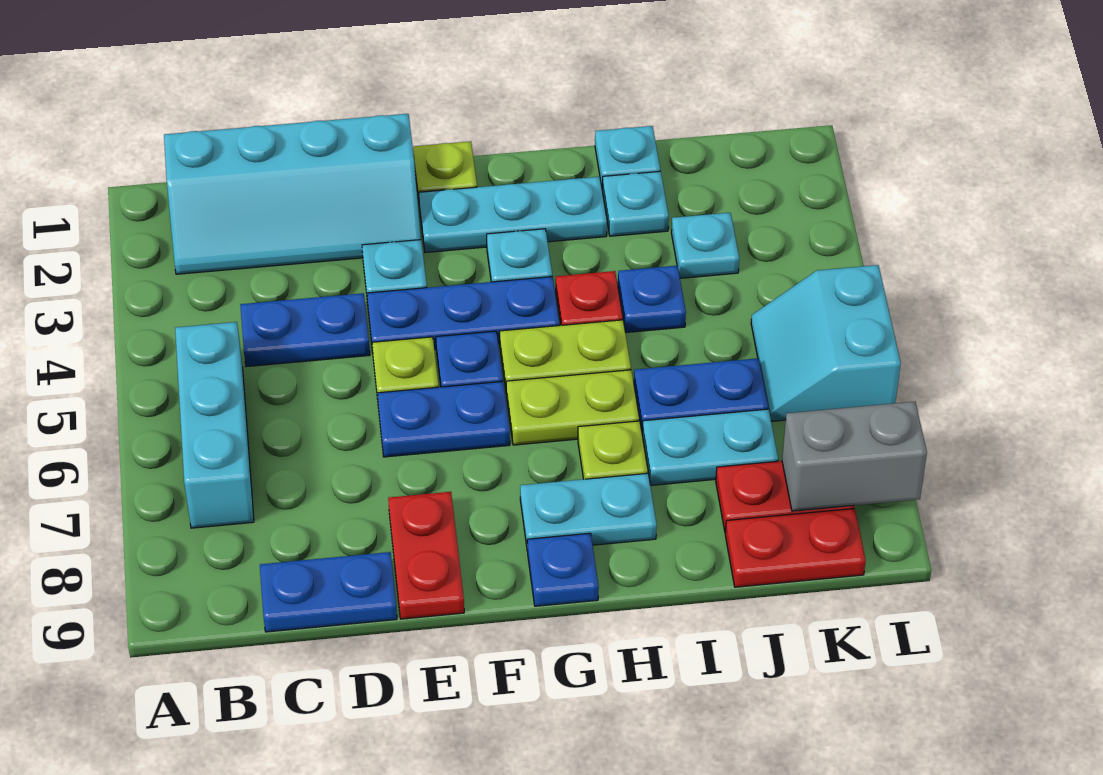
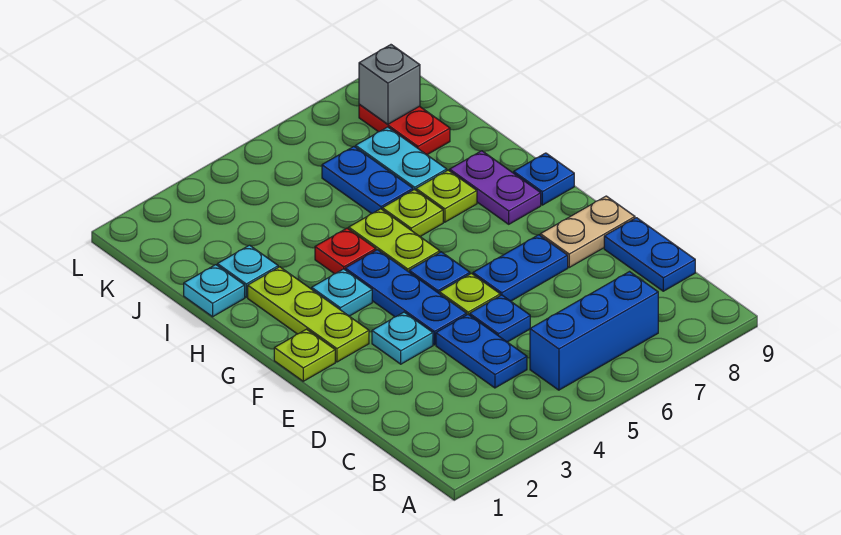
cyan slope B1:E2 level 1 top 1 -> none
cyan brick B5:B7 level 1 -> blue brick B5:B7 level 1
blue plate E6:F6 level 1 -> blue plate E6:E7 level 1
red plate E8:E9 level 1 -> tan plate E8:E9 level 1
cyan plate F2:H2 level 1 -> lime plate F2:H2 level 1
lime plate G6:H6 level 1 -> lime plate H6 level 1
cyan plate G8:H8 level 1 -> purple plate G8:H8 level 1
blue plate I4 level 1 -> blue plate D5 level 1
cyan plate J3 level 1 -> none
red plate J9:K9 level 1 -> none
cyan slope K5:L6 level 1 top L -> none
grey brick K8:L8 level 2 -> grey brick K8 level 2

